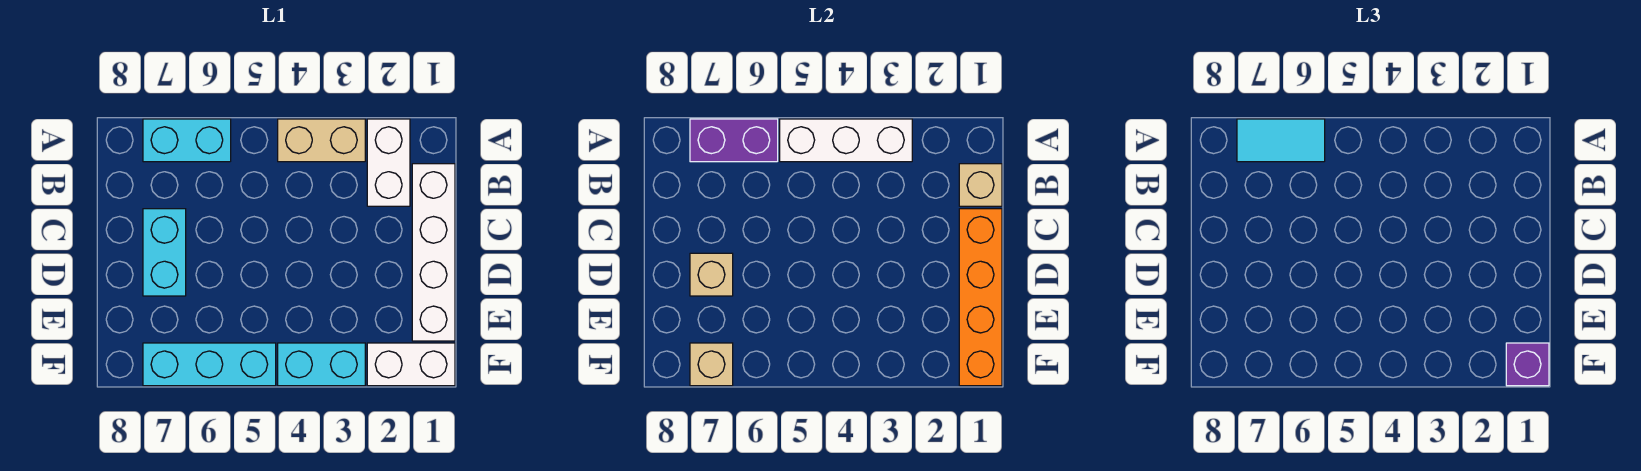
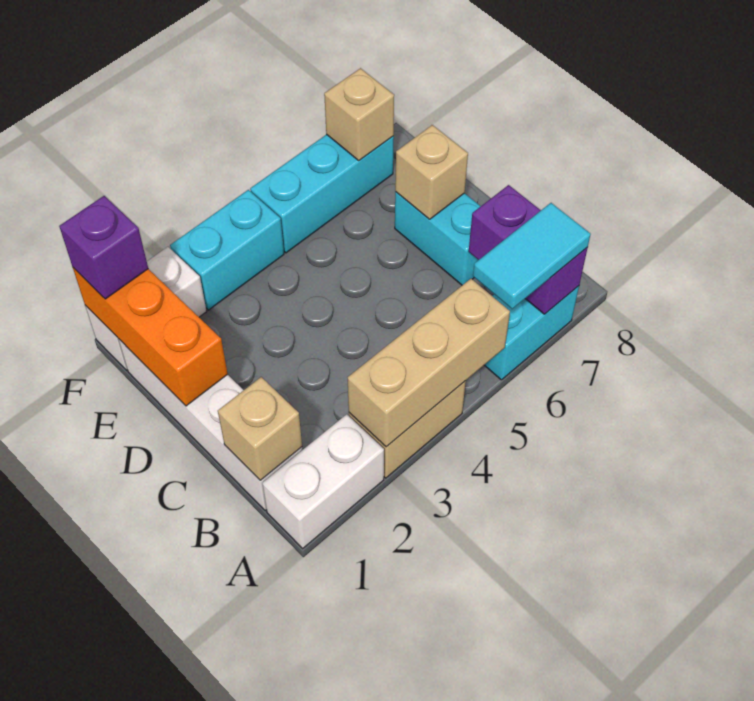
white brick A2:B2 level 1 -> white brick A1:A2 level 1
white brick A3:A5 level 2 -> tan brick A3:A5 level 2
purple brick A6:A7 level 2 -> purple brick A7:B7 level 2
orange brick C1:F1 level 2 -> orange brick D1:F1 level 2

